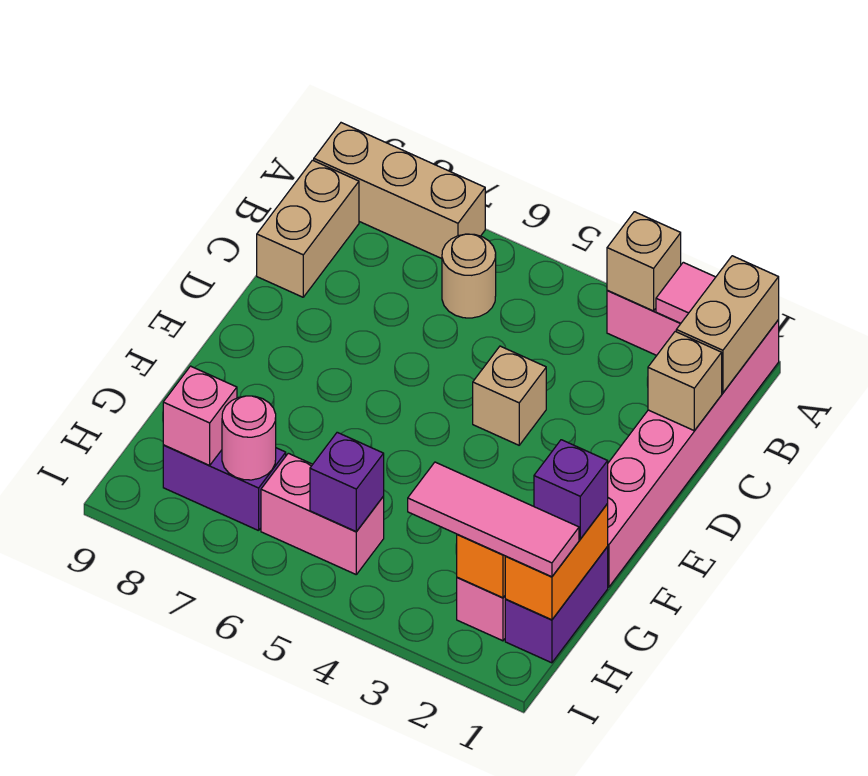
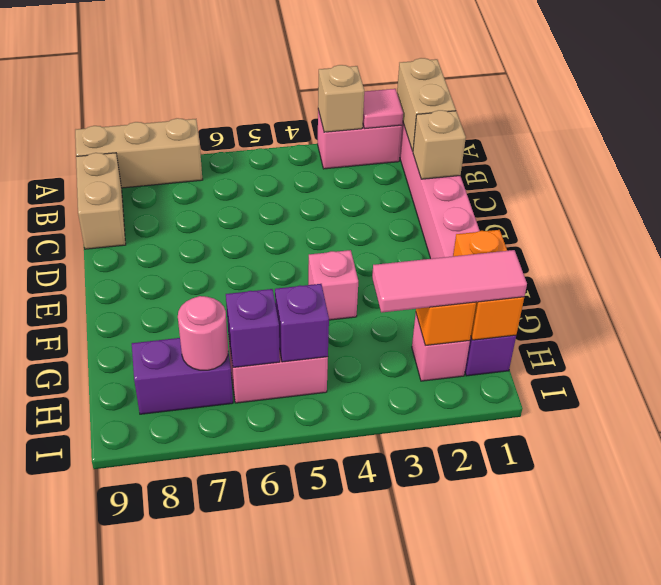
tan round brick B6 level 1 -> none
tan brick D4 level 1 -> none
purple brick G1 level 3 -> purple brick H6 level 2
pink brick H8 level 2 -> pink brick F4 level 1

